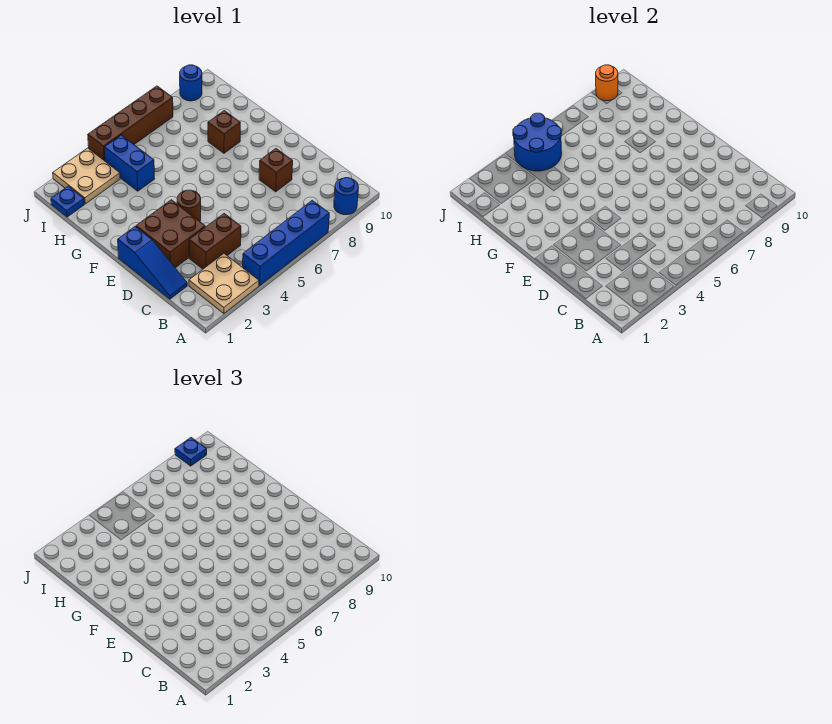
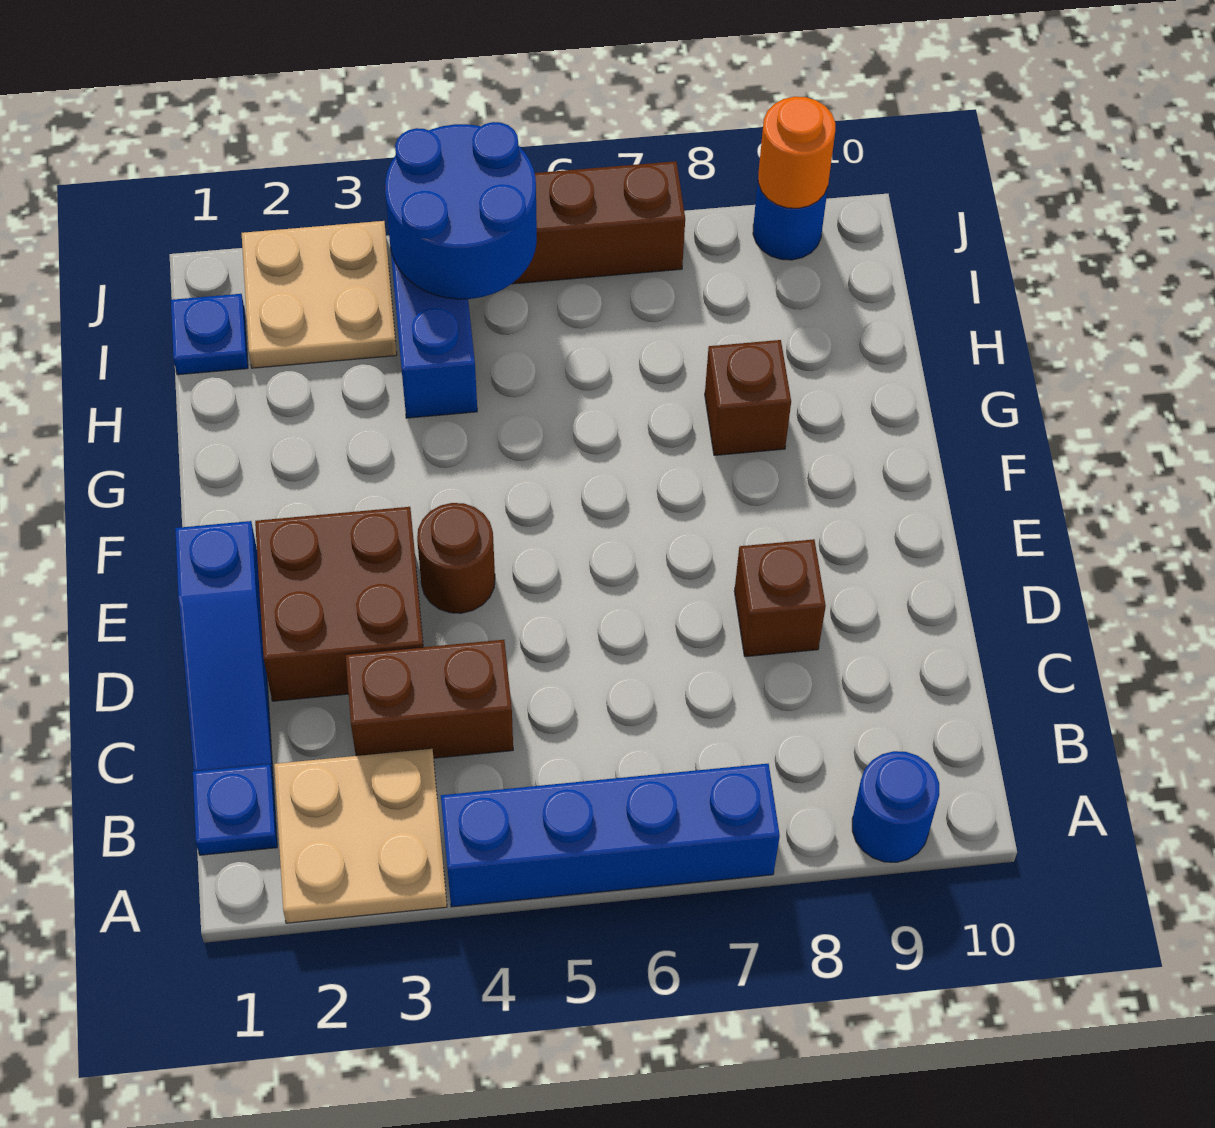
blue plate J9 level 3 -> blue plate B1 level 1

